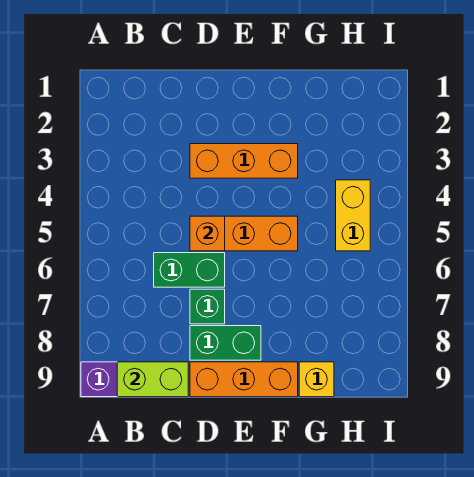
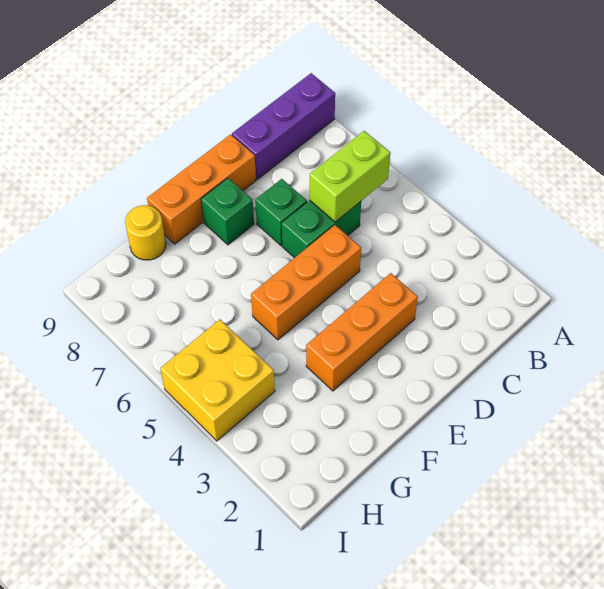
lime brick B9:C9 level 2 -> lime brick B6:C6 level 2
orange brick D5 level 2 -> none
green brick D8:E8 level 1 -> green brick E8 level 1
yellow brick G9 level 1 -> yellow round brick G9 level 1
yellow brick H4:H5 level 1 -> yellow brick H4:I5 level 1

